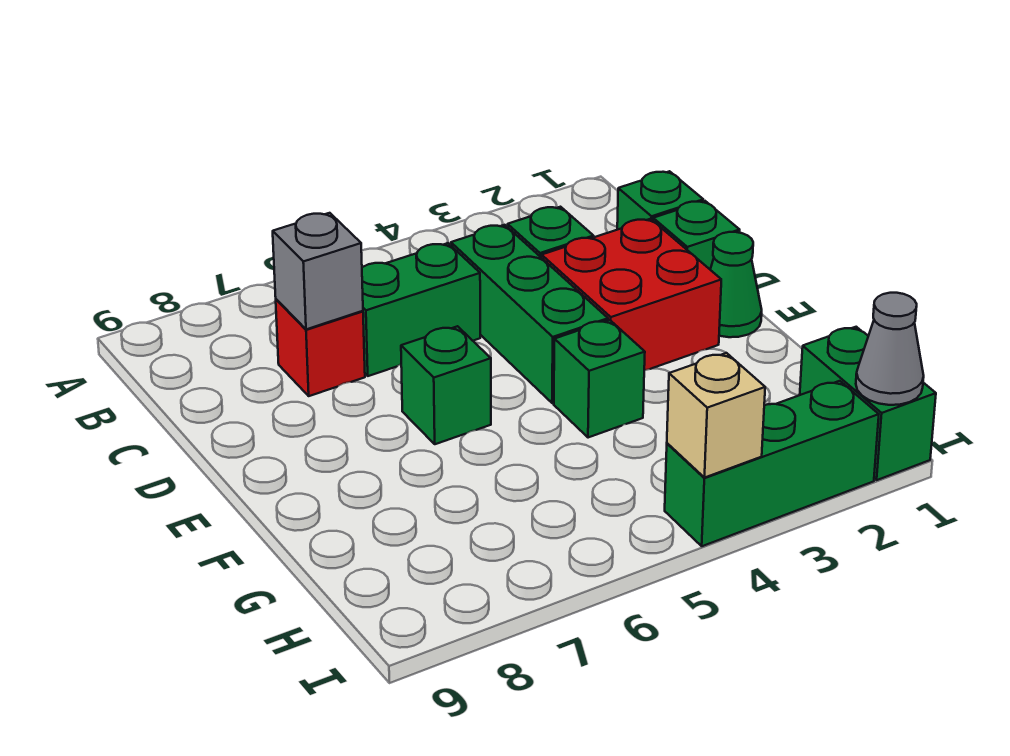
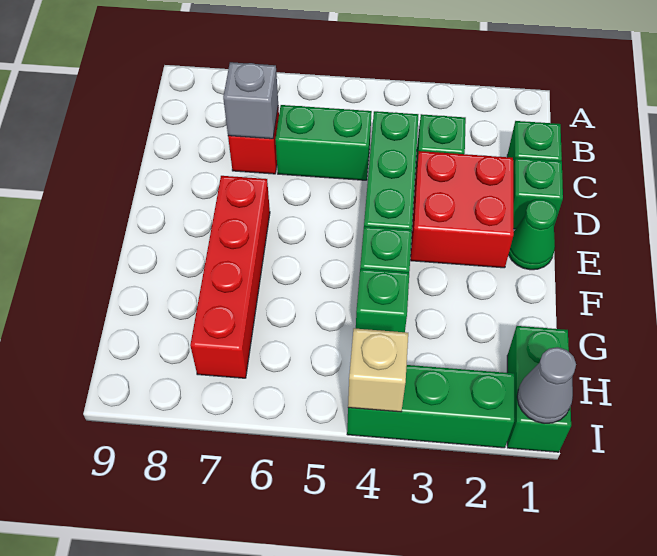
green brick E6 level 1 -> green brick G4 level 1
none -> red brick E7:H7 level 1

